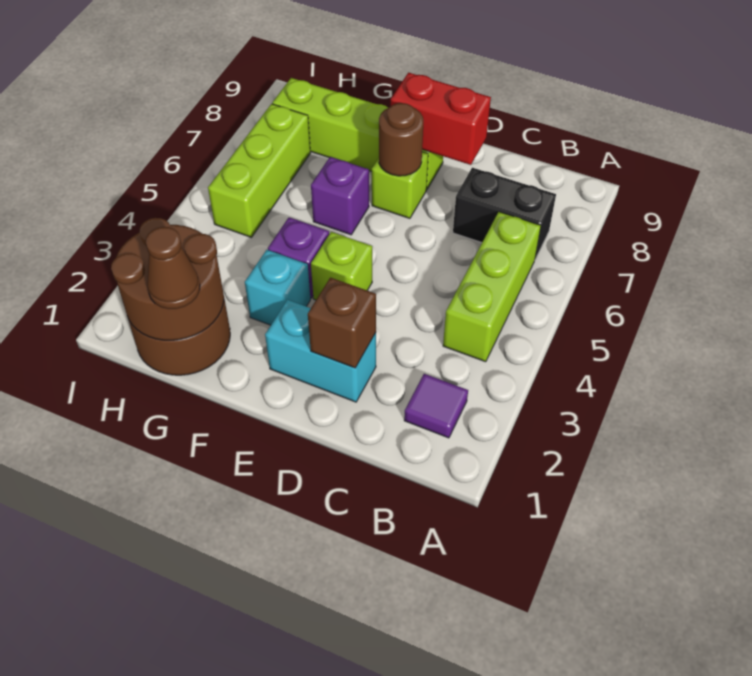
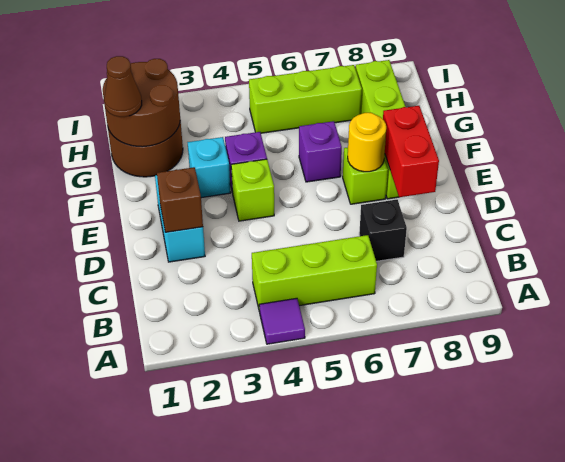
purple tile B2 level 1 -> purple tile A4 level 1
black brick B7:C7 level 1 -> black brick C7 level 1
brown round brick E7 level 2 -> yellow round brick E7 level 2

